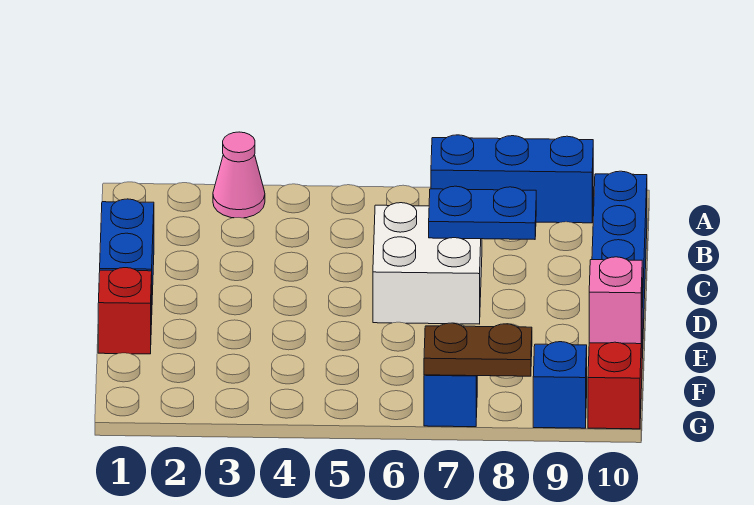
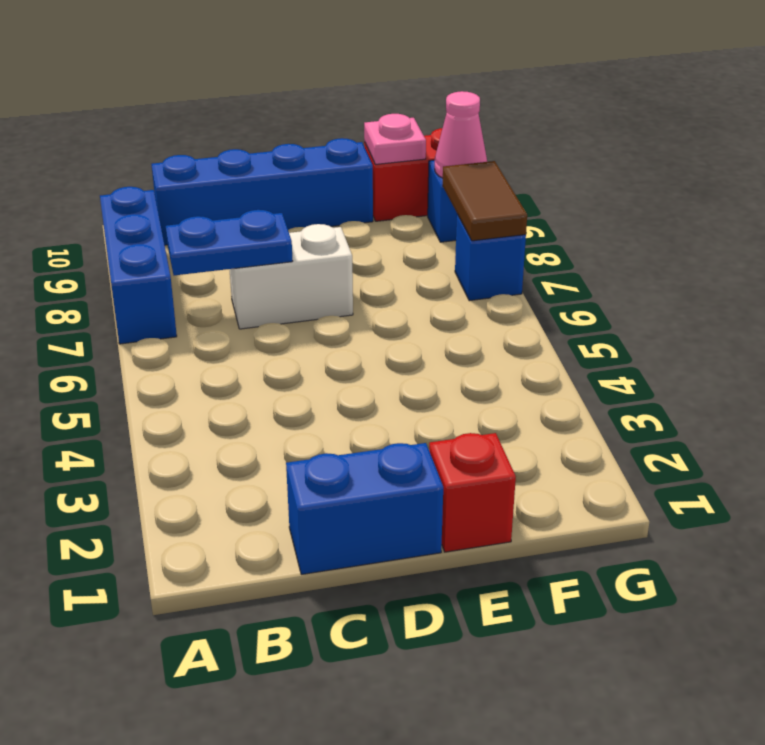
pink cone A3 level 1 -> pink cone G9 level 2
white brick C6:D7 level 1 -> white brick C7:D7 level 1
blue plate C7:C8 level 2 -> blue plate B7:C7 level 2
pink brick F10 level 2 -> pink plate F10 level 2
brown plate G7:G8 level 2 -> brown tile G7:G8 level 2

